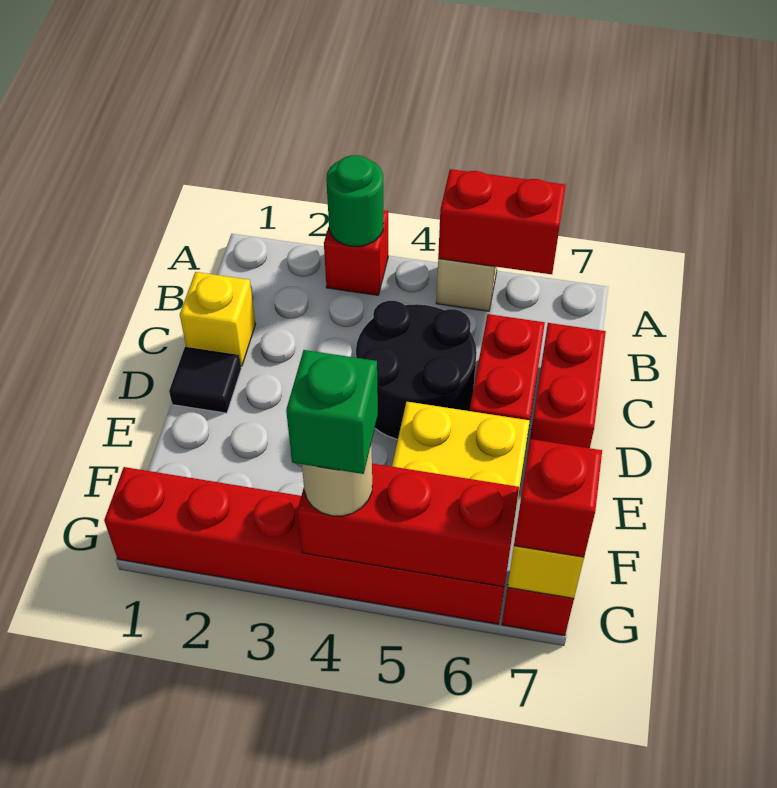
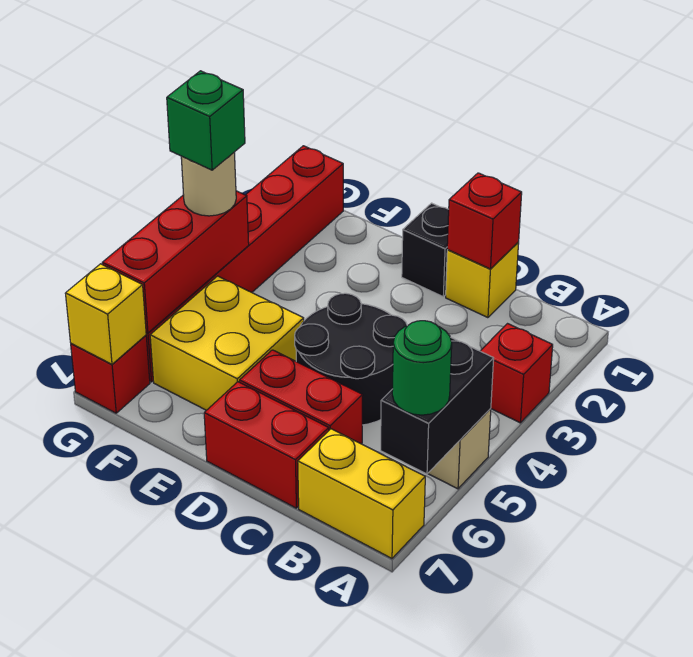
green round brick A3 level 2 -> green round brick A6 level 3
red brick A5:A6 level 2 -> black brick A5:A6 level 2
none -> yellow brick A7:B7 level 1
black tile D1 level 1 -> black brick D1 level 1
red brick G7 level 3 -> red brick C1 level 2

